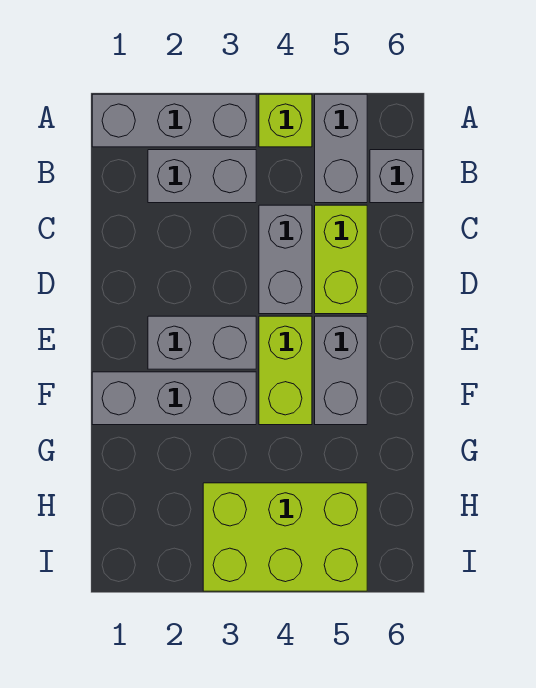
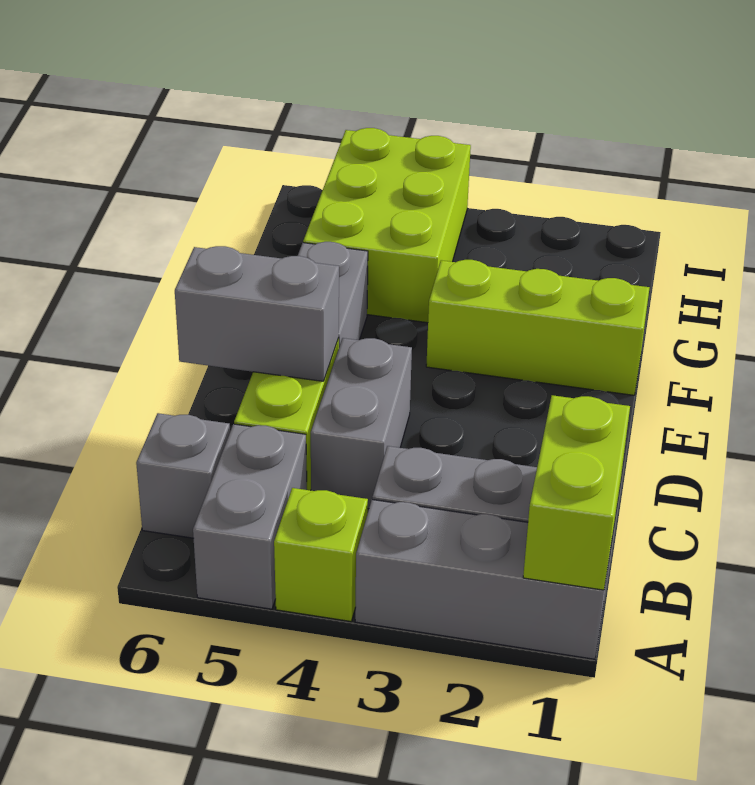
grey brick E2:E3 level 1 -> grey brick D5:D6 level 2
lime brick E4:F4 level 1 -> lime brick A1:B1 level 2
grey brick F1:F3 level 1 -> lime brick F1:F3 level 1
lime brick H3:I5 level 1 -> lime brick G4:I5 level 1

